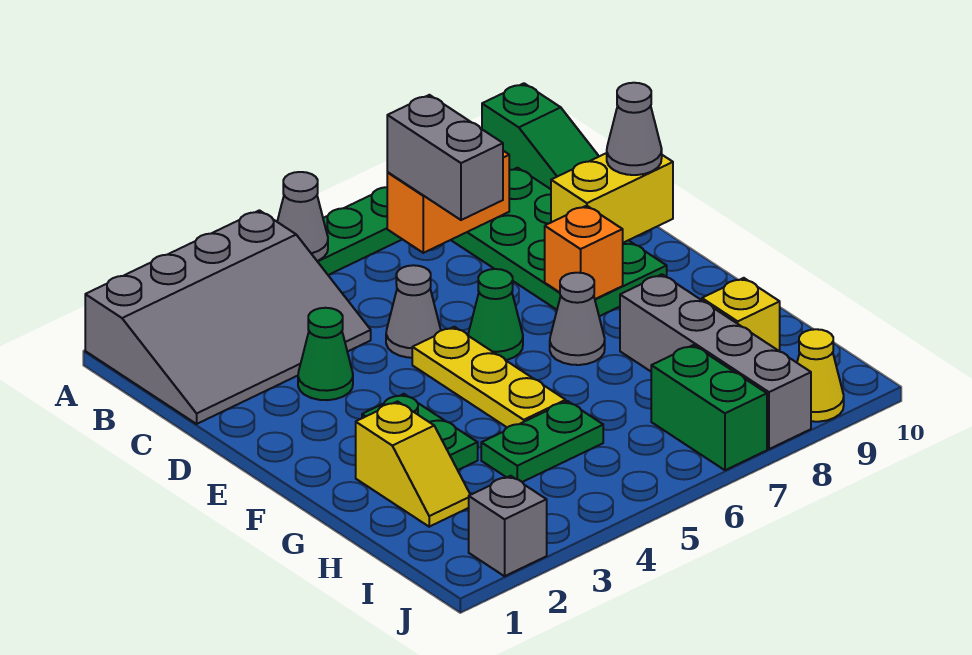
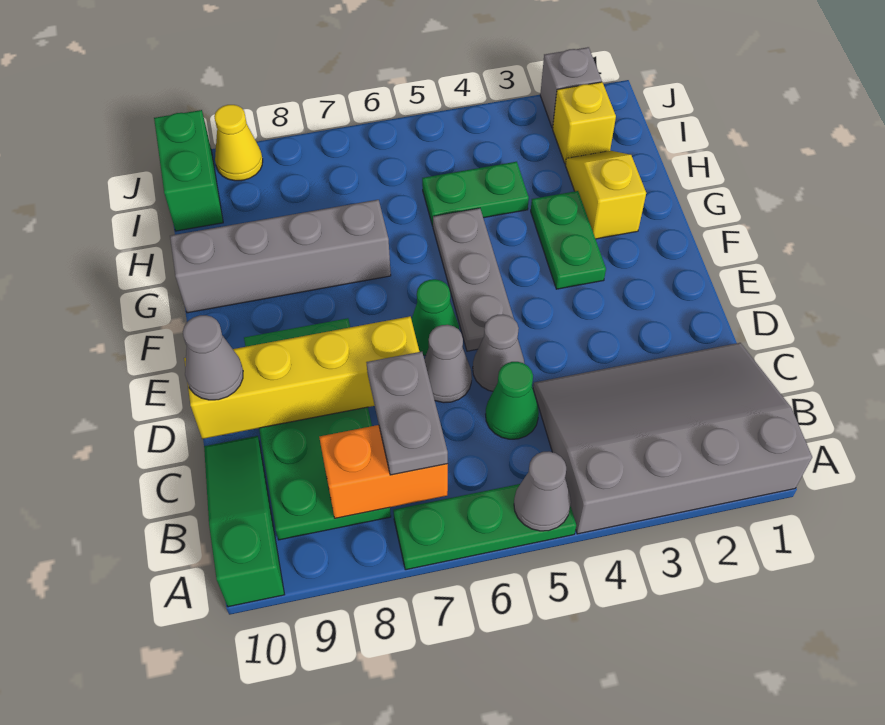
grey brick B7:C7 level 3 -> grey plate B7:C7 level 3
green cone D3 level 1 -> green cone C5 level 1
yellow brick D9:D10 level 2 -> yellow brick D7:D10 level 2
yellow plate E5:G5 level 1 -> grey plate E5:G5 level 1
orange brick E8 level 2 -> none
grey cone F7 level 1 -> grey cone D6 level 1
grey brick G8:J8 level 1 -> grey brick G7:G10 level 1
yellow brick H9 level 1 -> yellow brick I2 level 1
green brick I7:J7 level 1 -> green brick I10:J10 level 1

